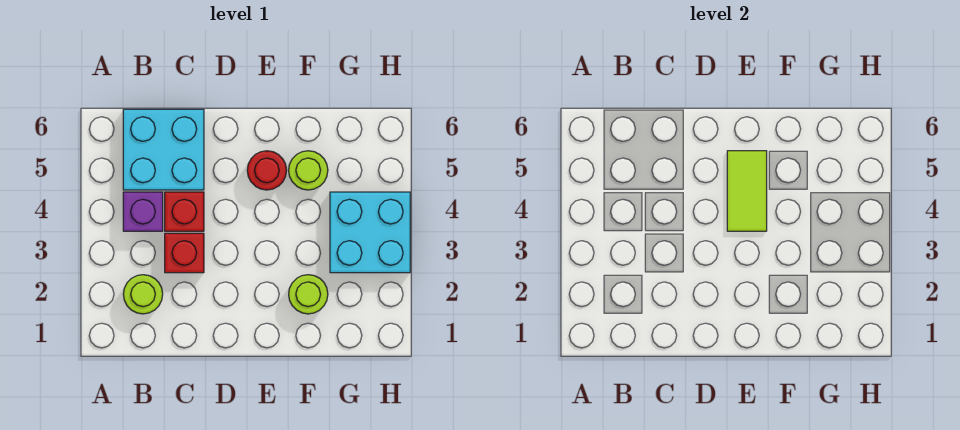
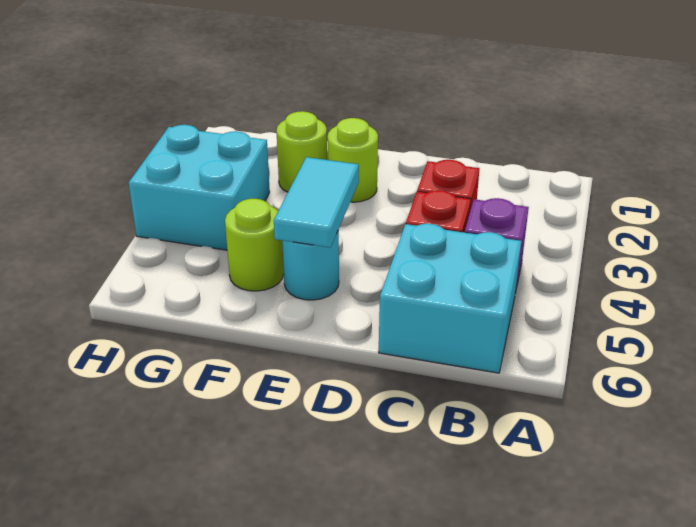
lime round brick B2 level 1 -> lime round brick E2 level 1
lime tile E4:E5 level 2 -> cyan tile E4:E5 level 2
red round brick E5 level 1 -> cyan round brick E5 level 1

